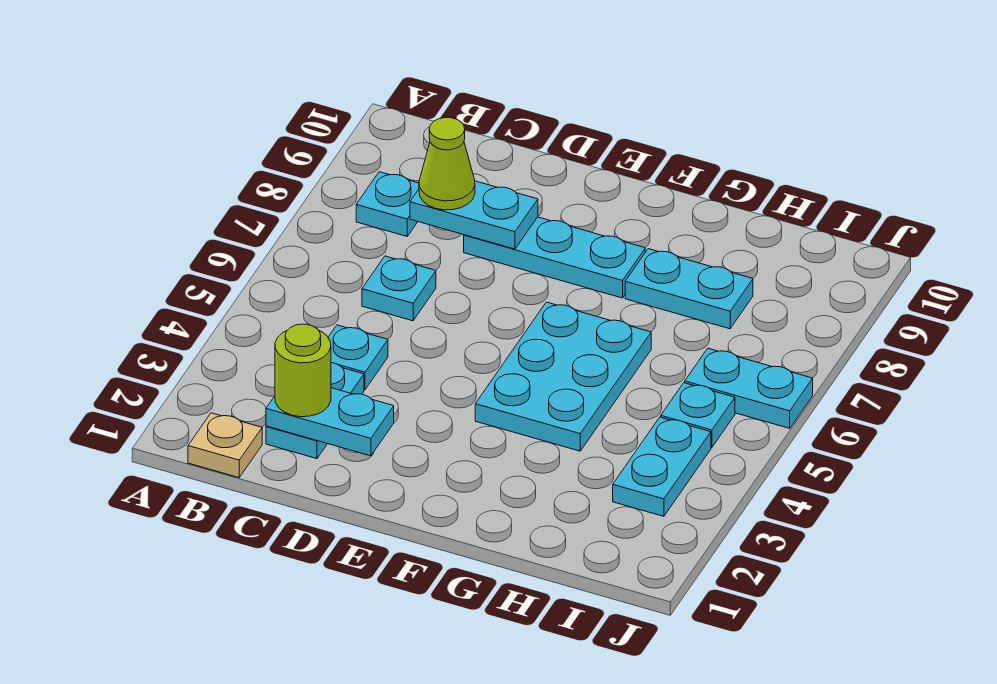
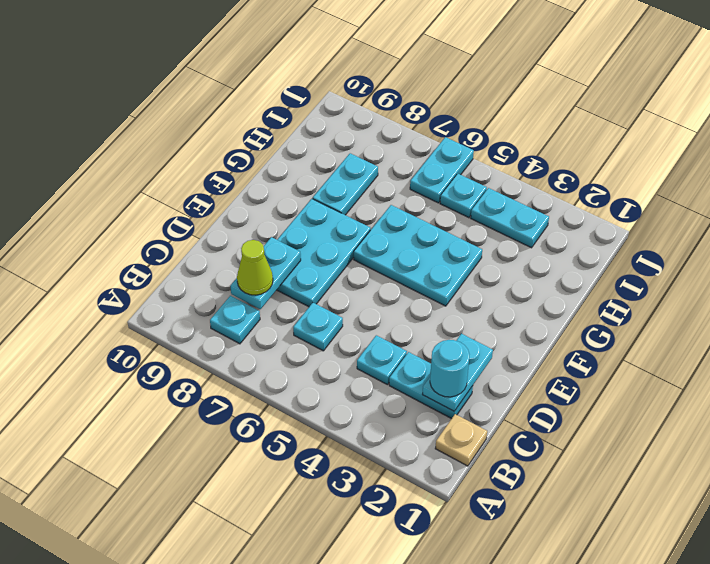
lime round brick C2 level 3 -> cyan round brick C2 level 3
cyan plate D8:F8 level 1 -> cyan plate D7:F8 level 1

